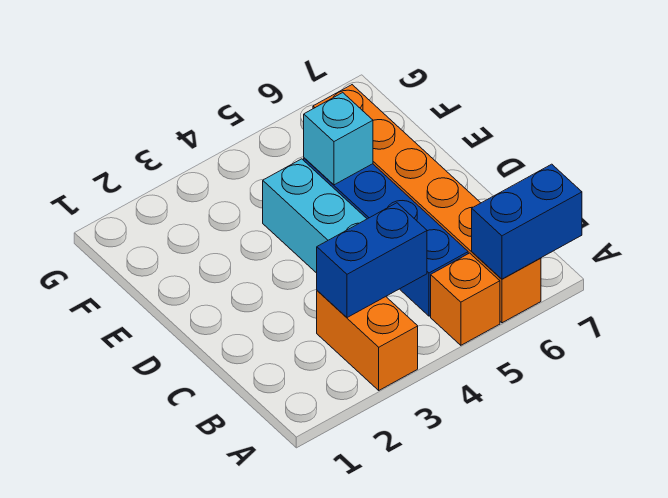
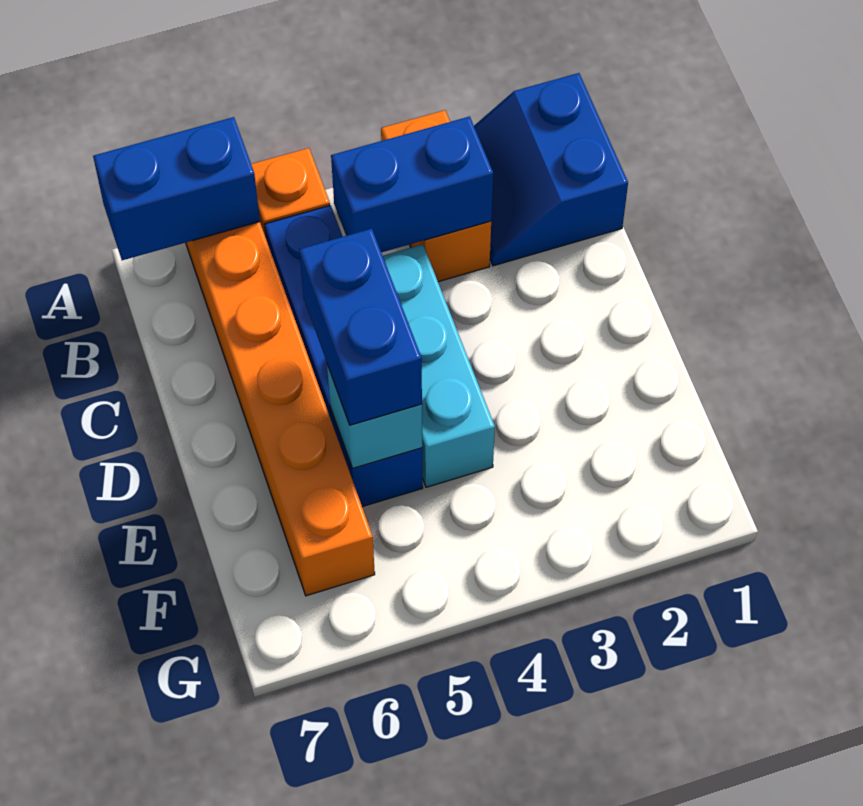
none -> blue slope A1:B2 level 1 top 1
none -> blue brick D5:E5 level 3

